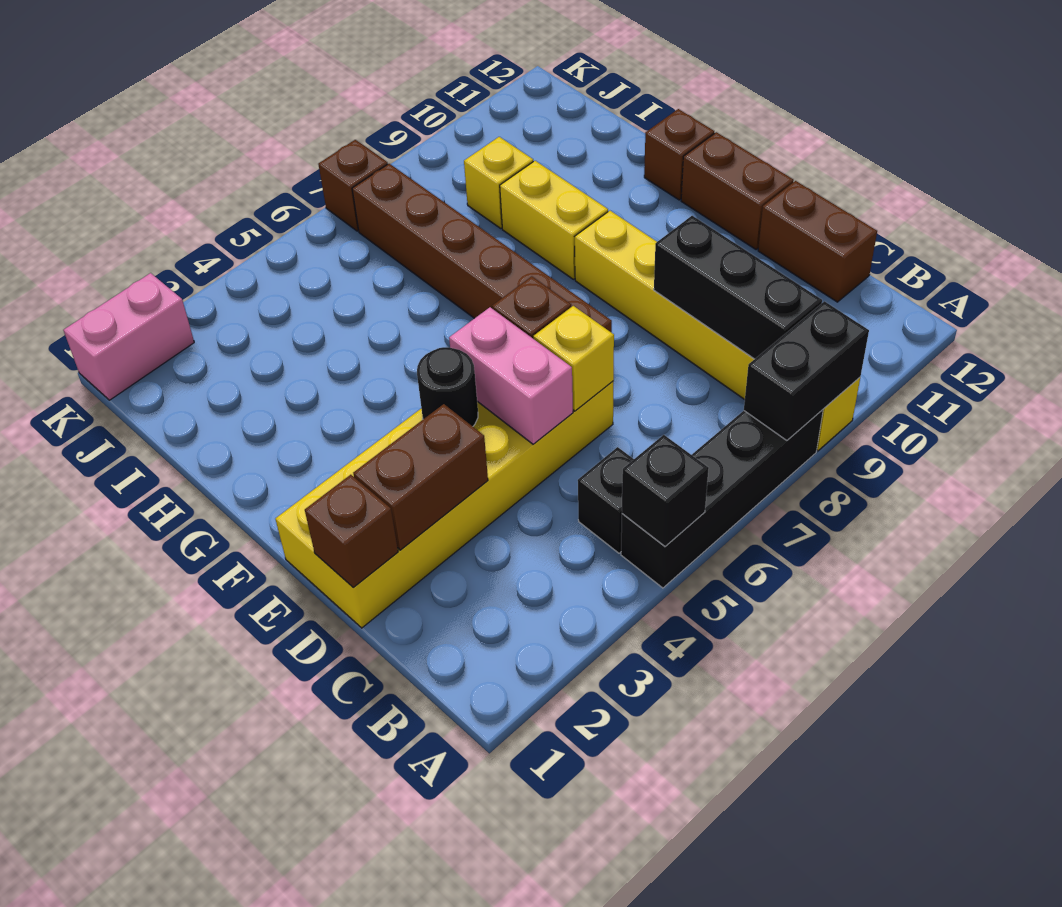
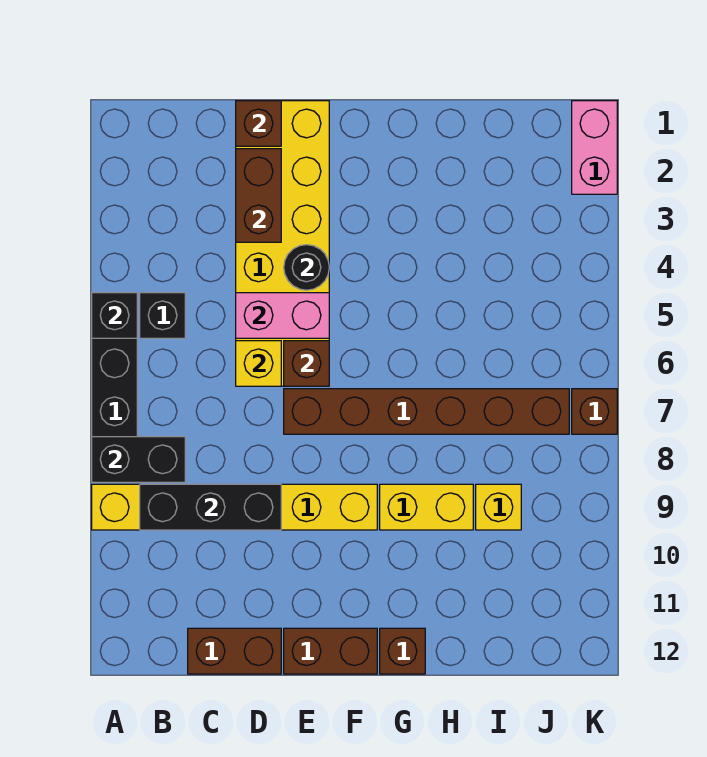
black brick A8:A9 level 2 -> black brick A8:B8 level 2

